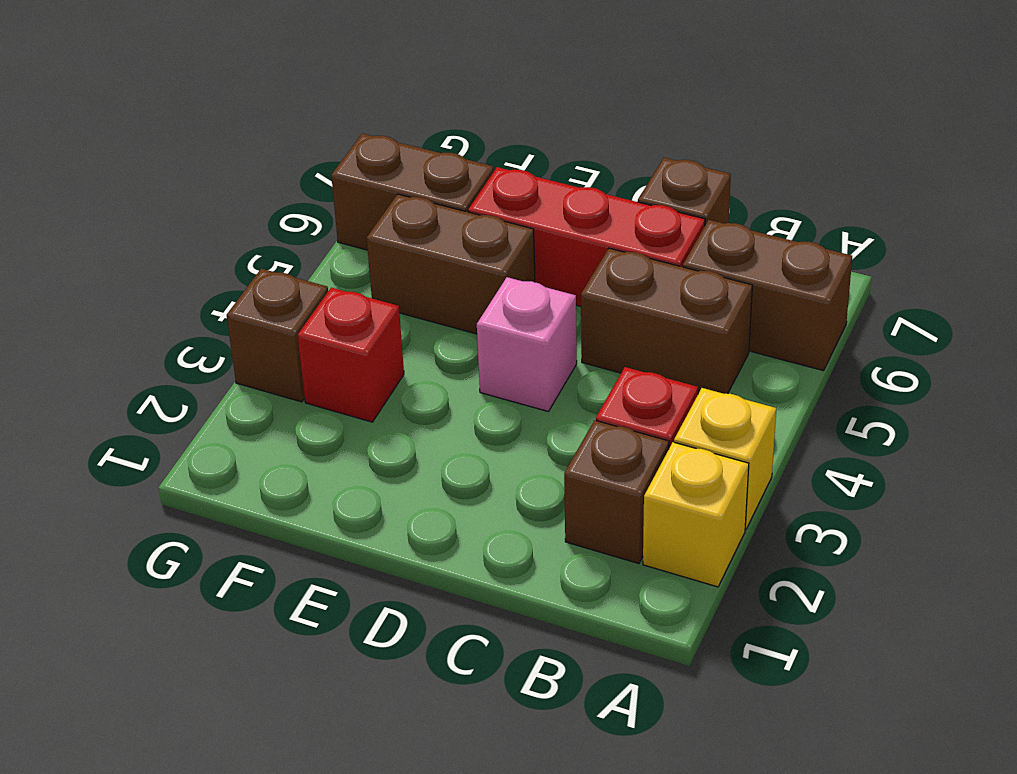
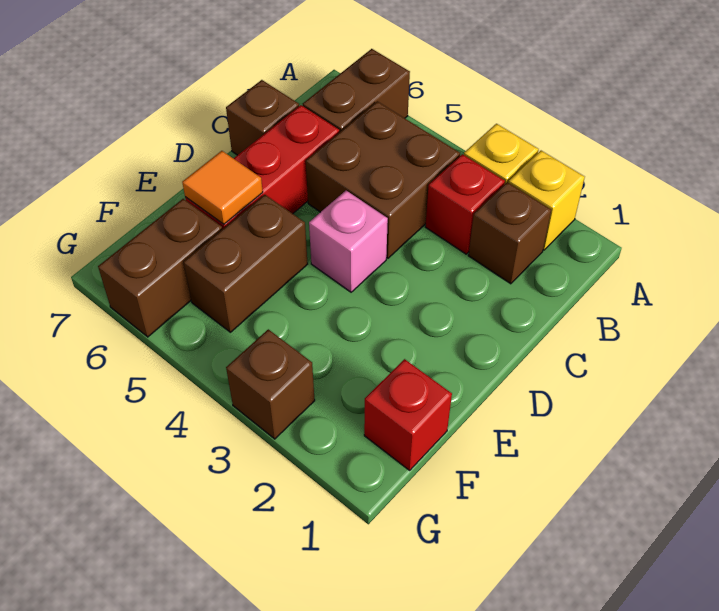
brown brick B5:C5 level 1 -> brown brick B4:C5 level 1
none -> orange tile E6 level 2
red brick F3 level 1 -> red brick F1 level 1

